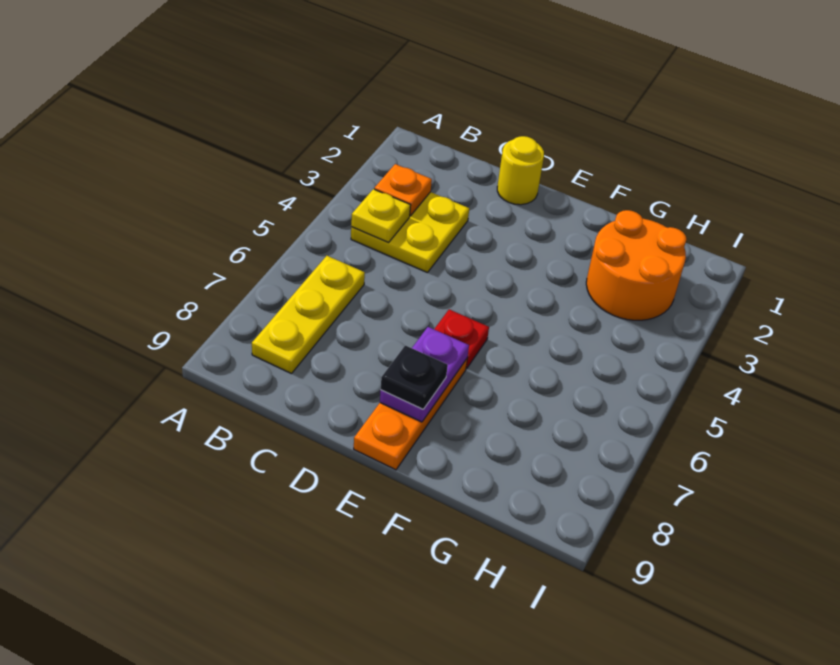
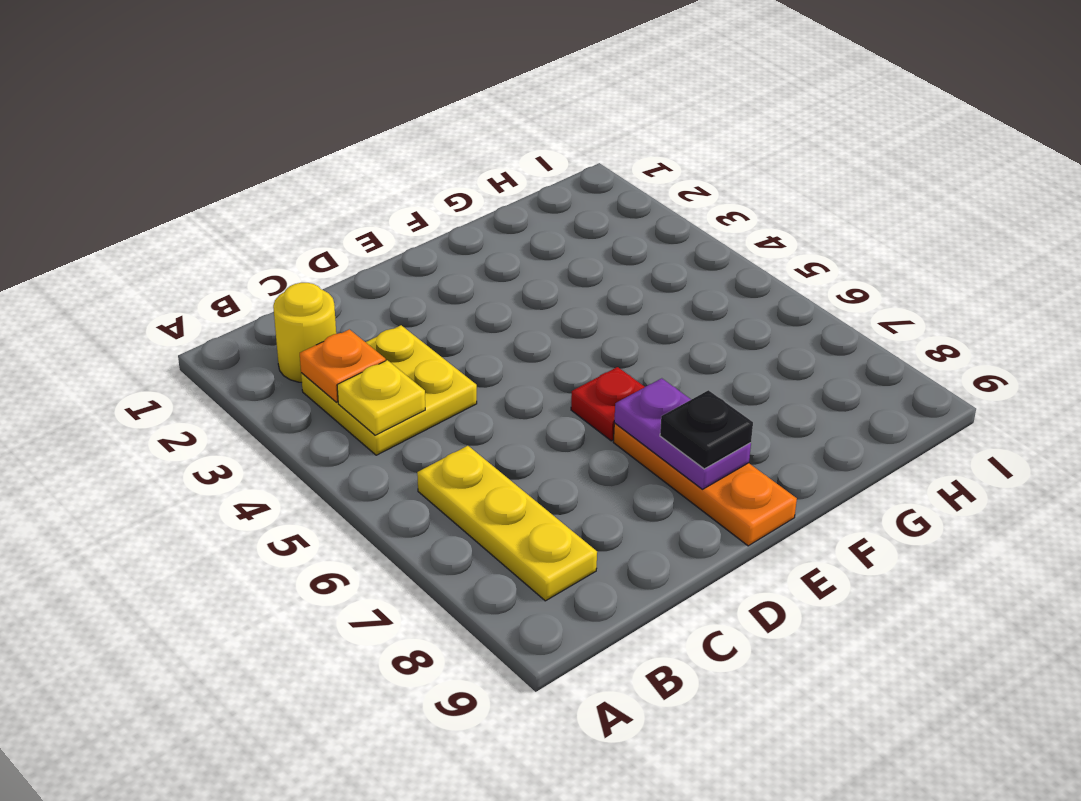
yellow round brick D1 level 1 -> yellow round brick B2 level 1
orange round brick G2:H3 level 1 -> none

